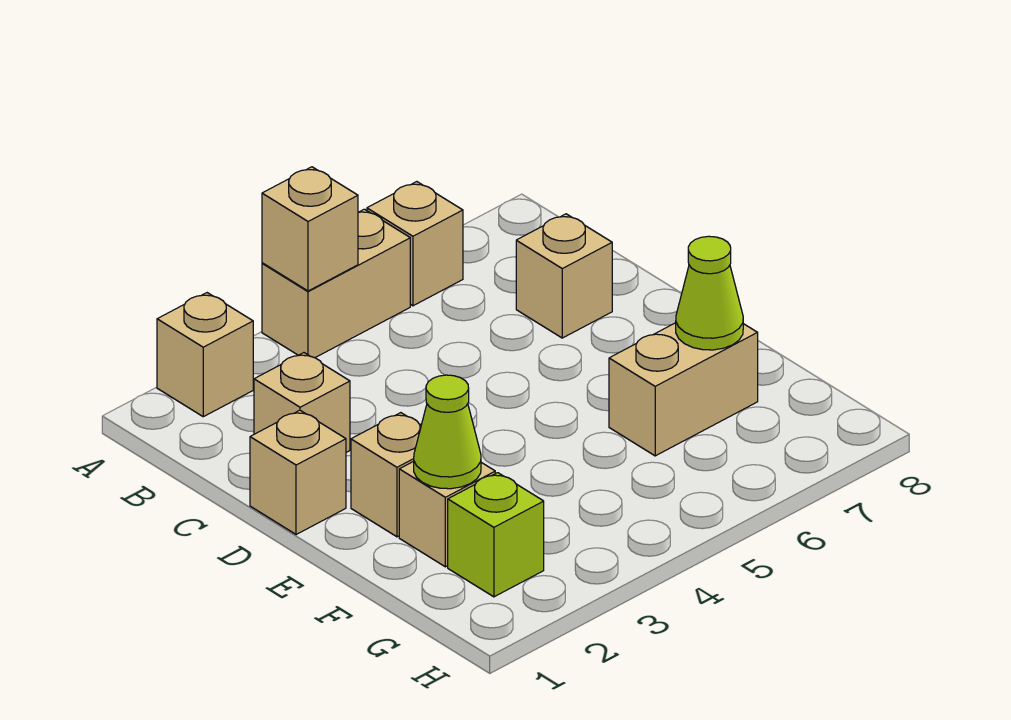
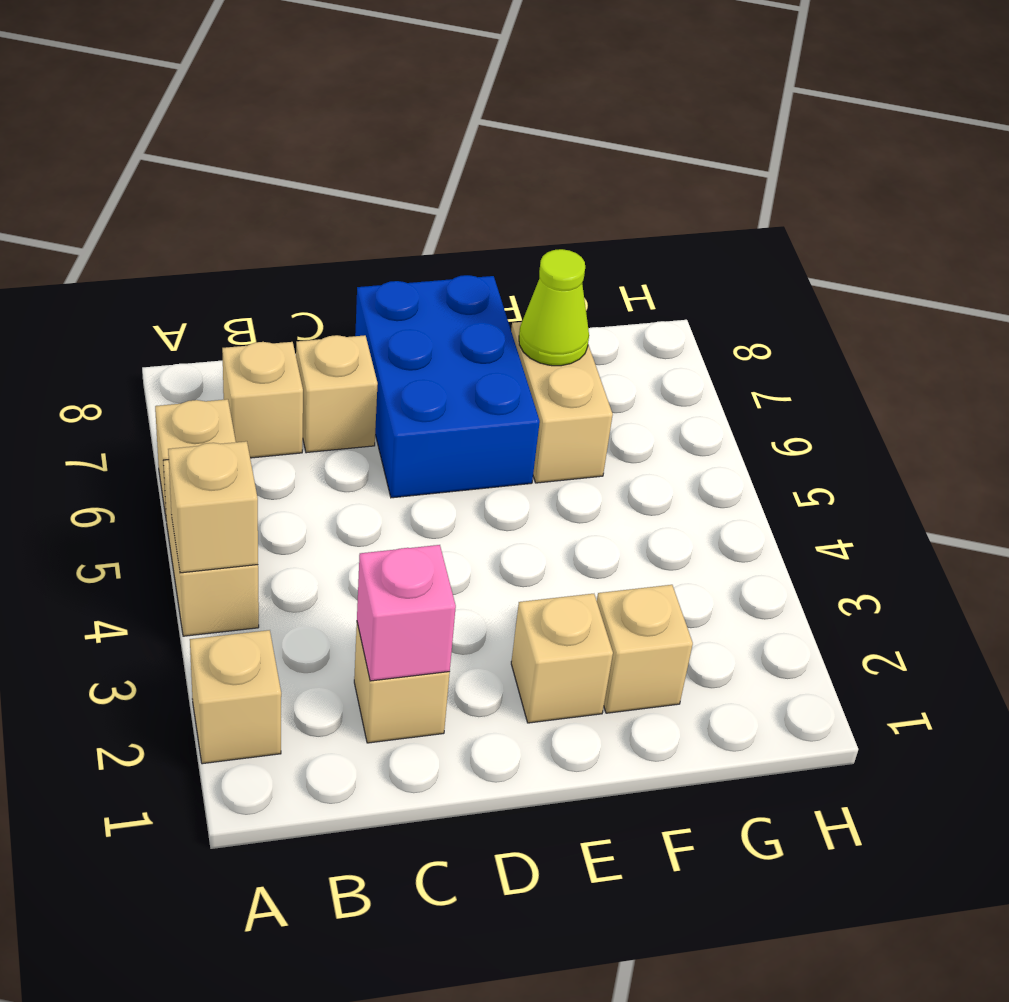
none -> pink brick C2 level 2
tan brick D1 level 1 -> tan brick B7 level 1
none -> blue brick D6:E8 level 1
lime cone F2 level 2 -> none
lime brick G2 level 1 -> none

